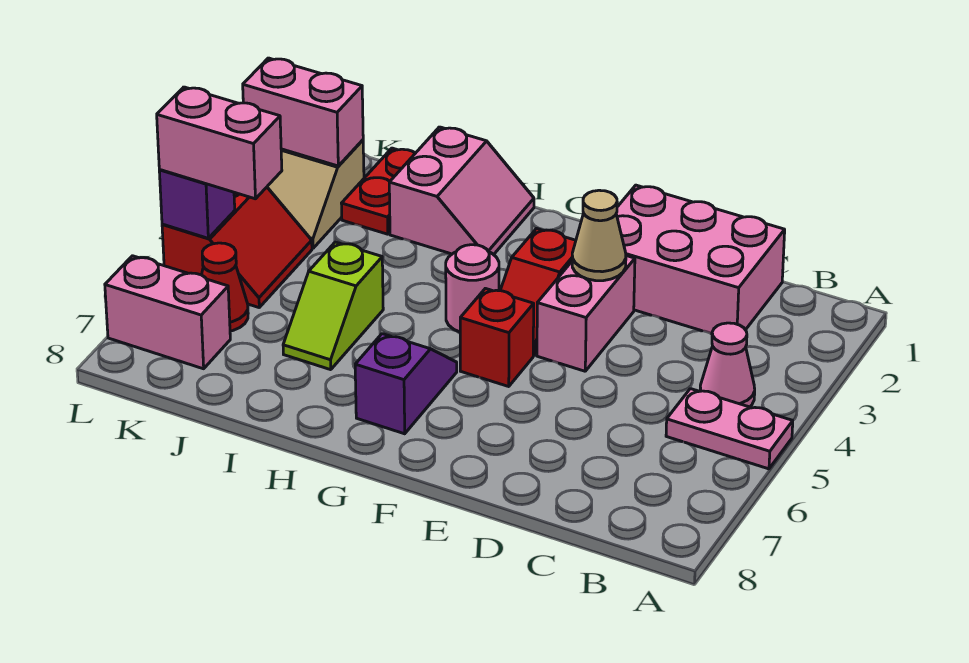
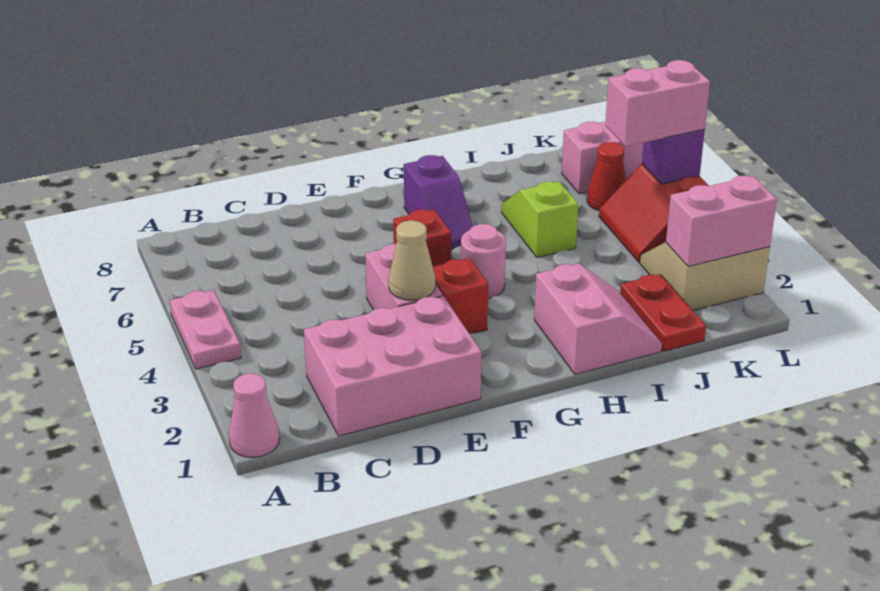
pink plate A5:B5 level 1 -> pink plate A4:A5 level 1
pink cone B4 level 1 -> pink cone A1 level 1
pink slope H1:I2 level 1 top I -> pink slope H1:I2 level 1 top H

